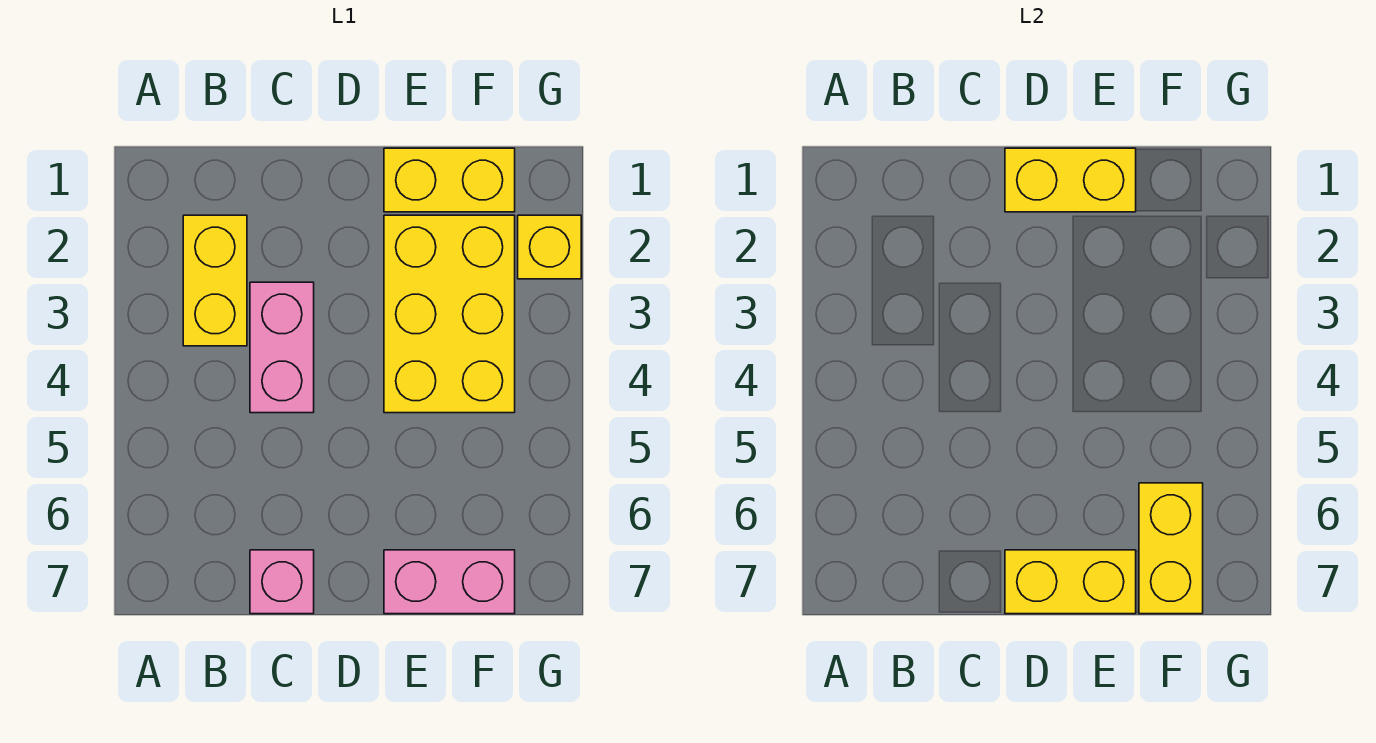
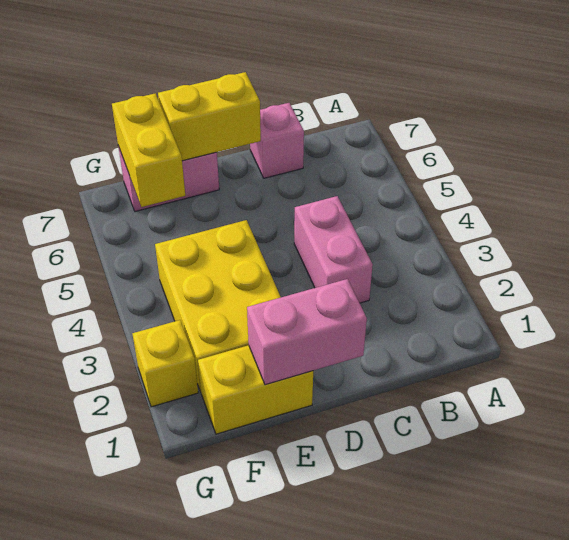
yellow brick B2:B3 level 1 -> none
yellow brick D1:E1 level 2 -> pink brick D1:E1 level 2

